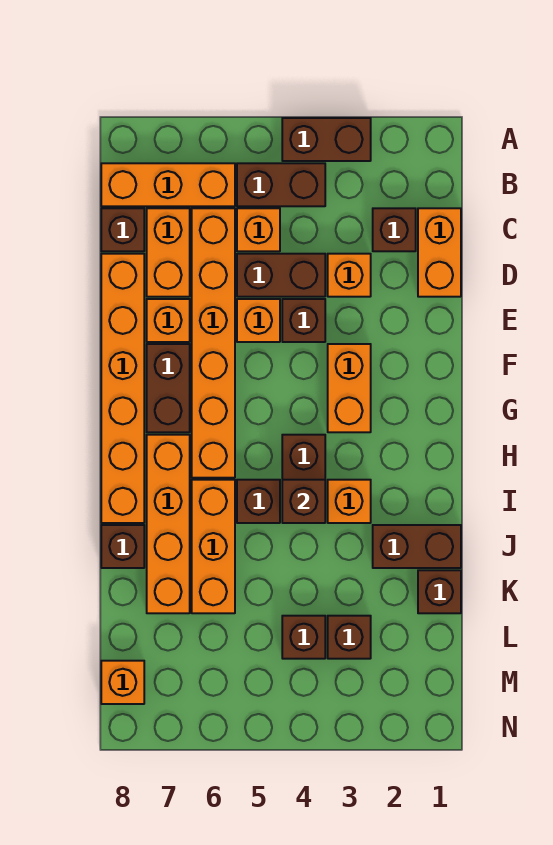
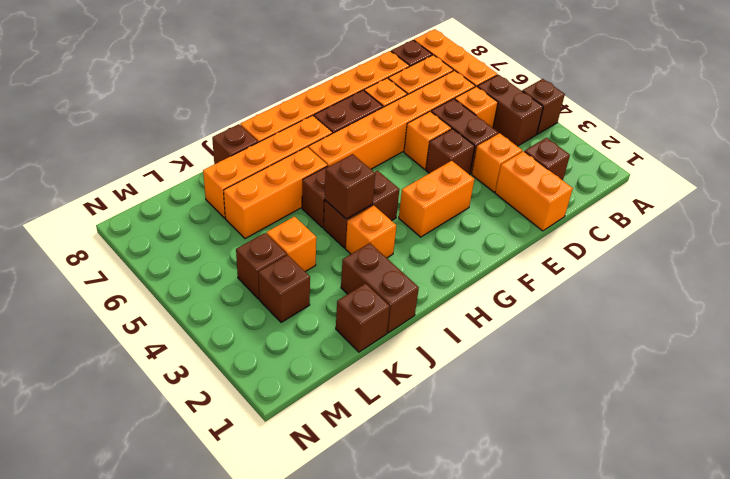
brown brick A3:A4 level 1 -> brown brick A4 level 1
orange brick C1:D1 level 1 -> orange brick D1:D2 level 1
orange brick M8 level 1 -> orange brick K4 level 1

